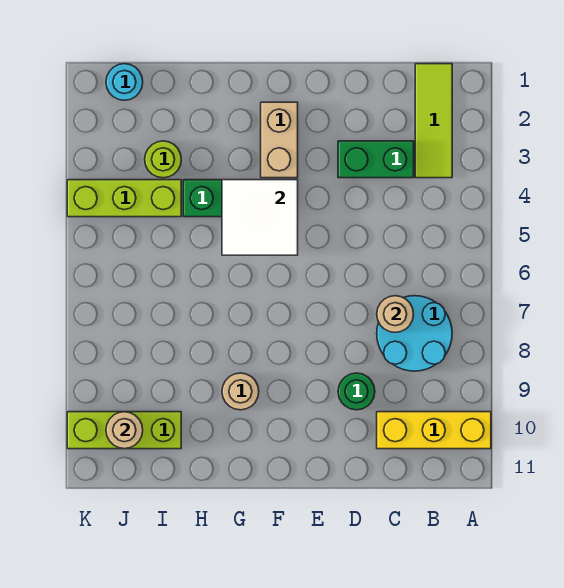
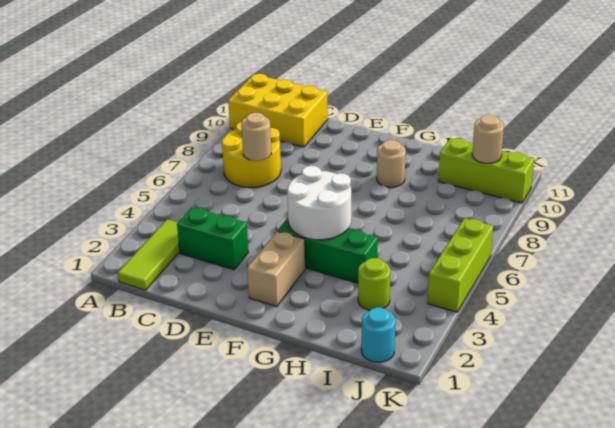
yellow brick A10:C10 level 1 -> yellow brick A10:C11 level 1
cyan round brick B7:C8 level 1 -> yellow round brick B7:C8 level 1
green round brick D9 level 1 -> none
white tile F4:G5 level 2 -> white round brick F4:G5 level 2
lime brick I4:K4 level 1 -> lime brick K4:K6 level 1

